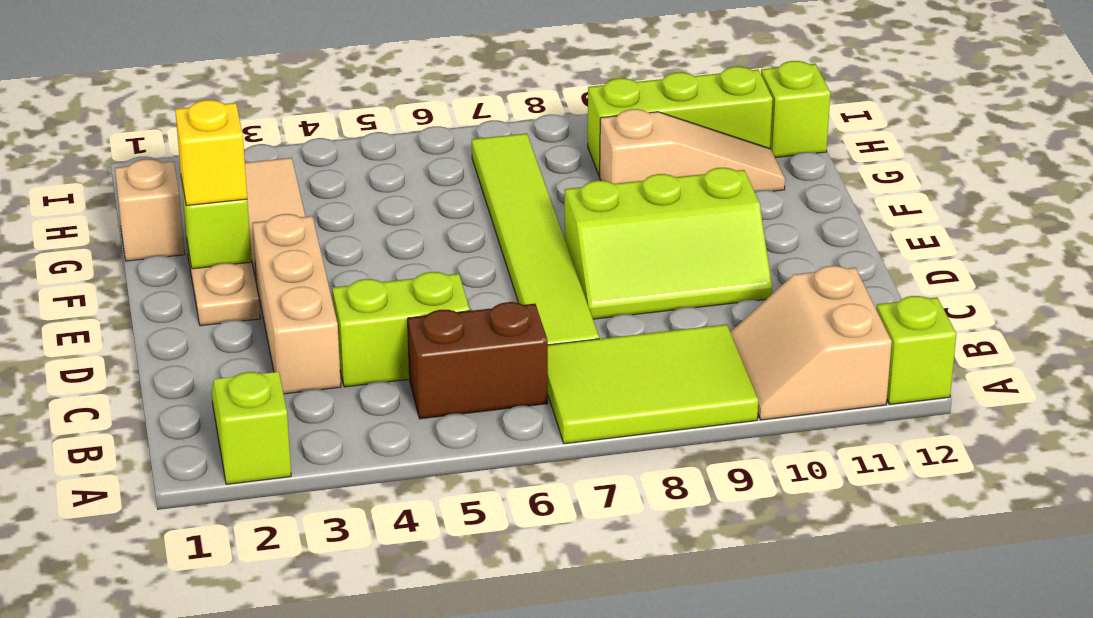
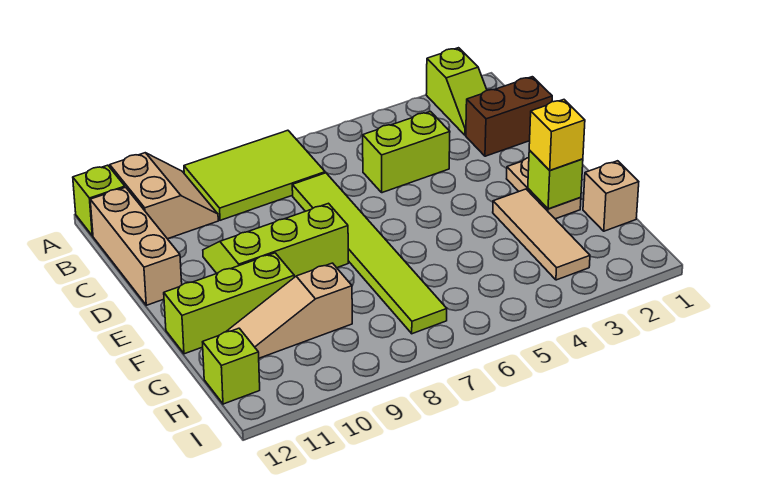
brown brick B5:B6 level 1 -> brown brick C1:C2 level 1
tan brick C3:E3 level 1 -> tan brick B12:D12 level 1
lime brick H9:H11 level 1 -> lime brick F10:F12 level 1

